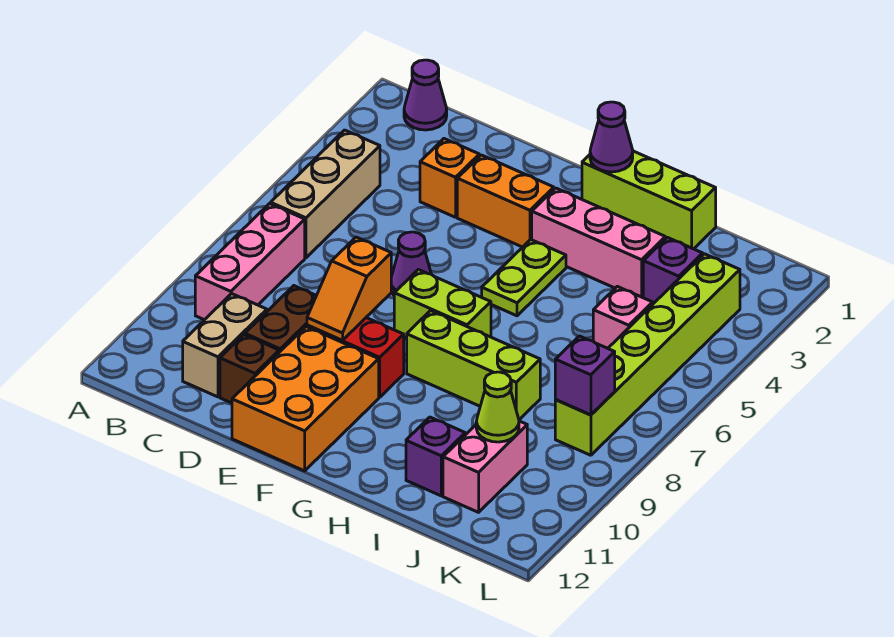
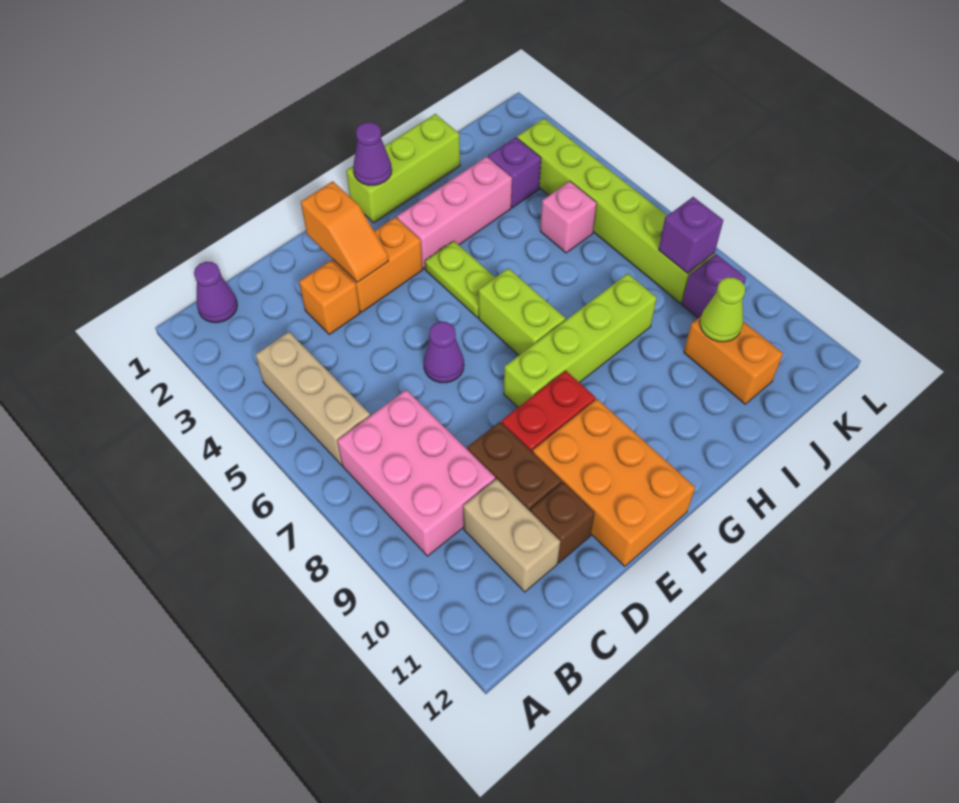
pink brick B7:B9 level 1 -> pink brick B7:C9 level 1
orange slope E8:E9 level 2 top 8 -> orange slope E2:E3 level 2 top 2
lime brick F7:G7 level 1 -> lime brick G6:G7 level 1
lime brick G8:I8 level 1 -> lime brick F8:I8 level 1
purple brick I11 level 1 -> purple brick K9 level 1
pink brick J10:J11 level 1 -> orange brick J10:J11 level 1

